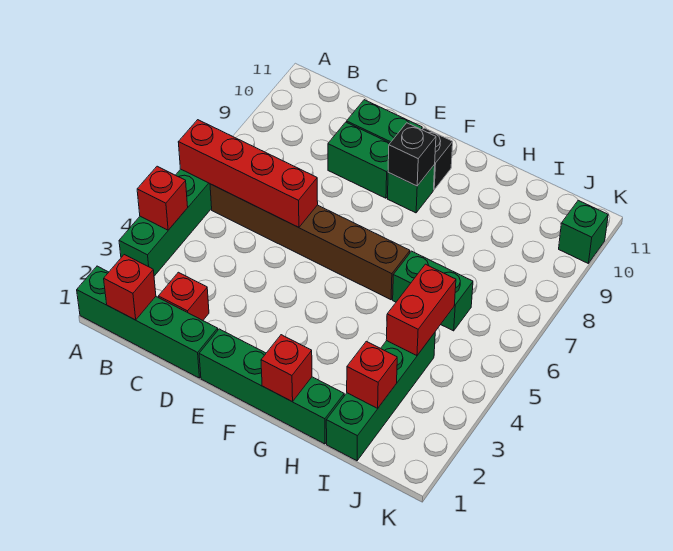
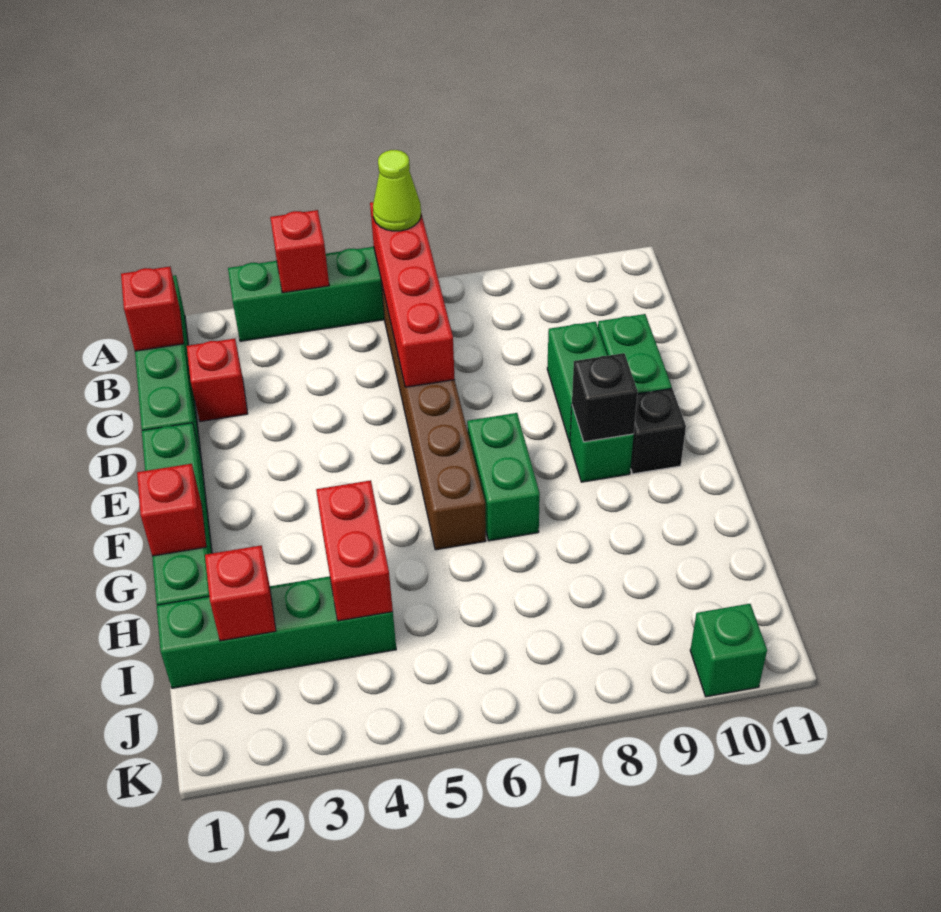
none -> lime cone A6 level 3
green brick H6:I6 level 1 -> green brick F7:G7 level 1
red brick I4:I5 level 2 -> red brick H4:I4 level 2

